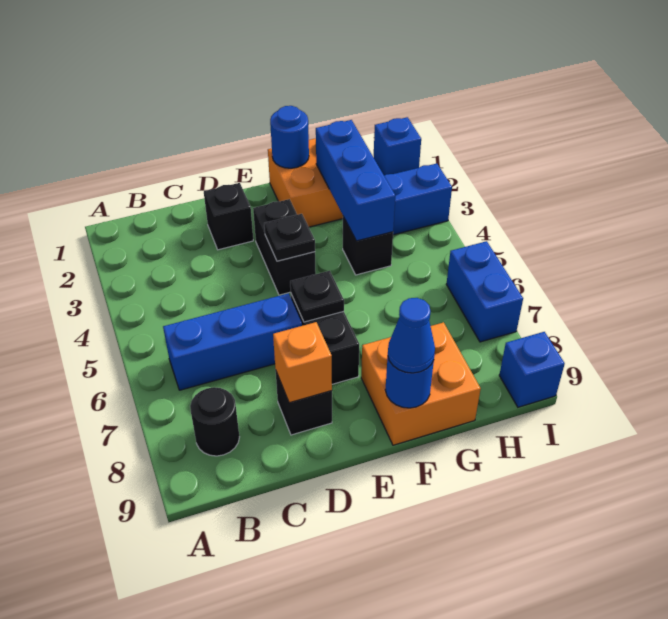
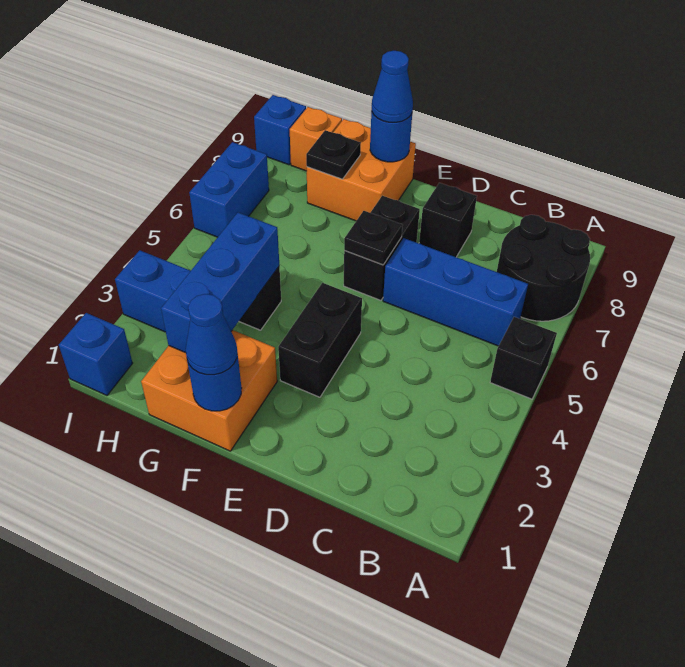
black round brick B8 level 1 -> black round brick A7:B8 level 1
black brick D2 level 1 -> black brick A5 level 1
orange brick D8 level 2 -> orange brick H9 level 1
black plate E4 level 2 -> black plate G8 level 2
none -> blue cone F1 level 3

